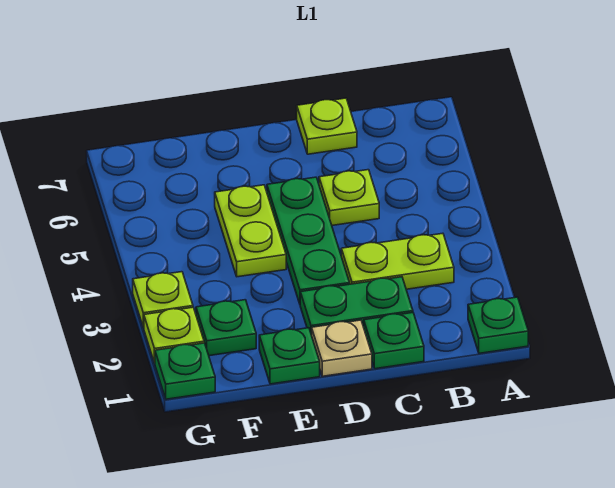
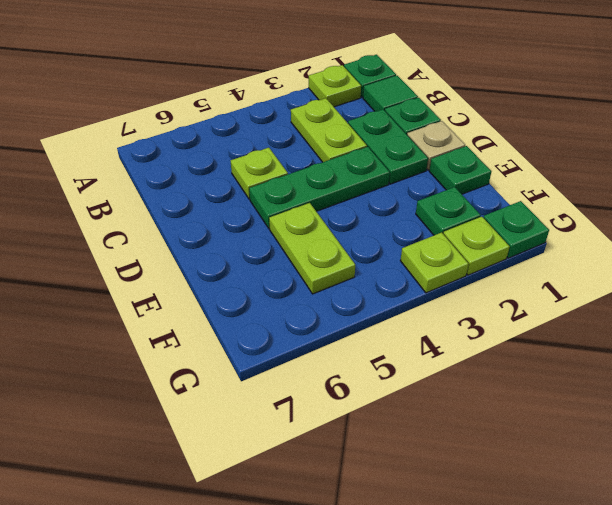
none -> green tile B1 level 1
lime plate C7 level 1 -> lime plate A2 level 1
lime plate E4:E5 level 1 -> lime plate E5:F5 level 1

